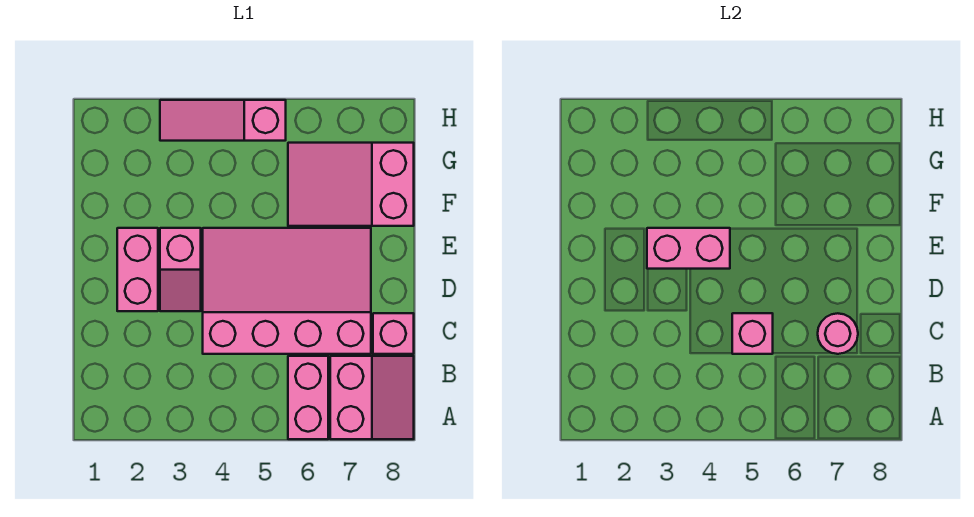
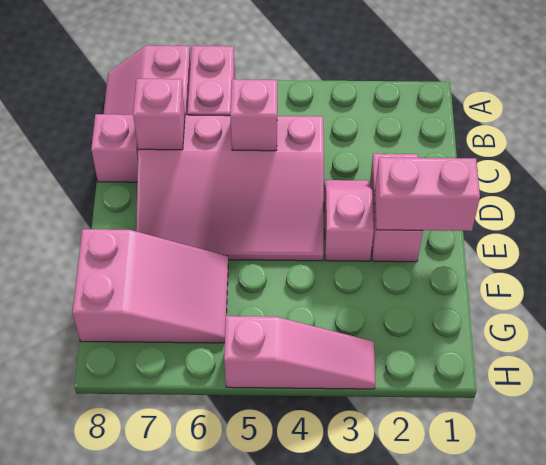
pink round brick C7 level 2 -> pink brick C7 level 2
pink brick E3:E4 level 2 -> pink brick E1:E2 level 2

